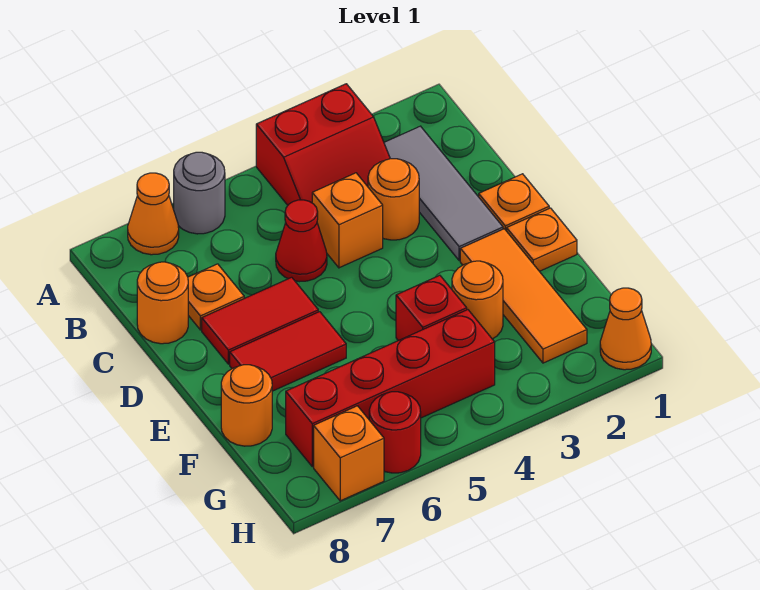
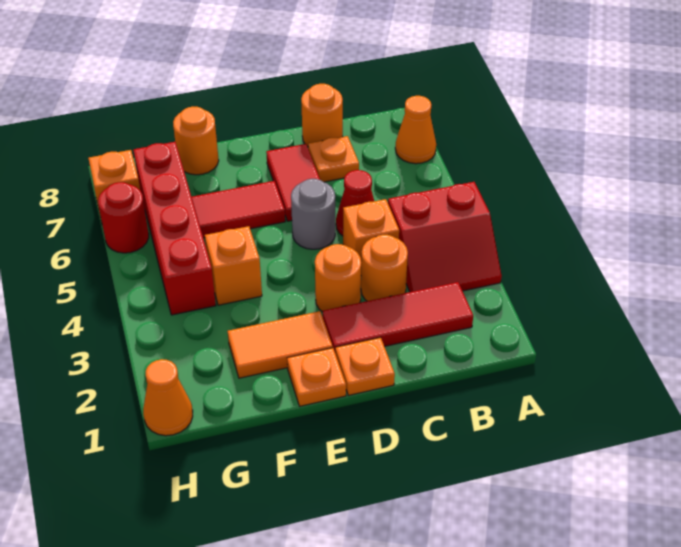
red slope A3:B4 level 1 top A -> red slope A3:B4 level 1 top 4
grey round brick A6 level 1 -> grey round brick D5 level 1
grey tile B2:D2 level 1 -> red tile B2:D2 level 1
orange tile E2:G2 level 1 -> orange tile E2:F2 level 1
red tile E6:E7 level 1 -> red tile E6:F6 level 1
orange round brick F3 level 1 -> orange round brick D3 level 1
red brick F4 level 1 -> orange brick F4 level 1

